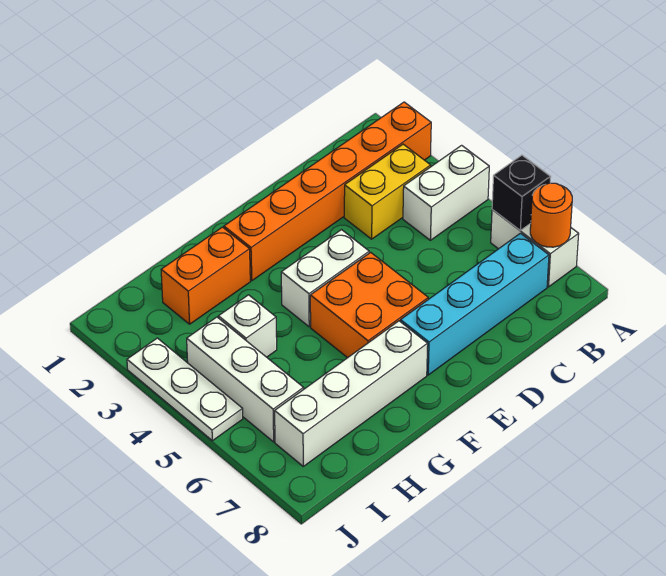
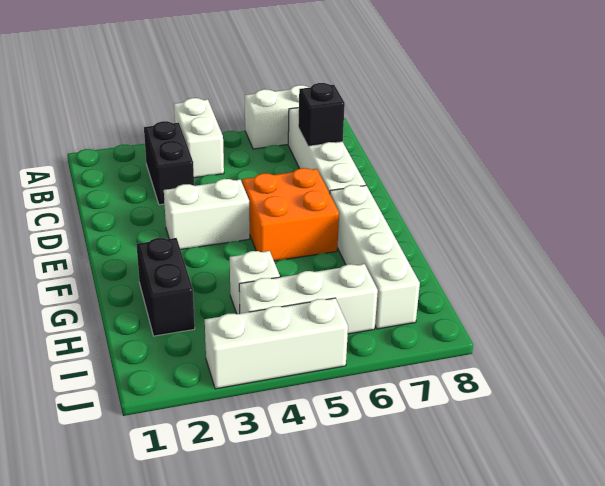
orange brick A2:F2 level 1 -> none
black brick A6 level 2 -> black brick C7 level 2
orange round brick A7 level 2 -> none
yellow brick B3:C3 level 1 -> black brick B3:C3 level 1
cyan brick B7:E7 level 1 -> white brick B7:E7 level 1
white brick E4:F4 level 1 -> white brick E3:E4 level 1
orange brick G2:H2 level 1 -> black brick G2:H2 level 1
white plate J3:J5 level 1 -> white brick J3:J5 level 1

